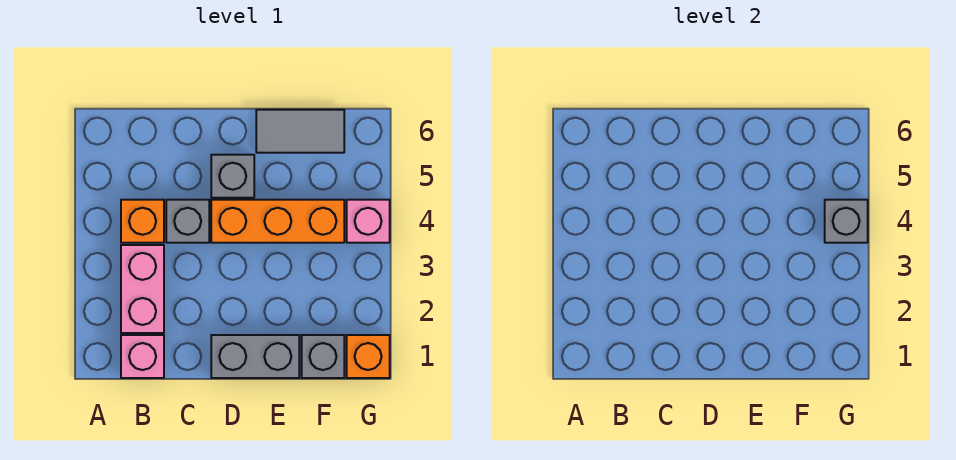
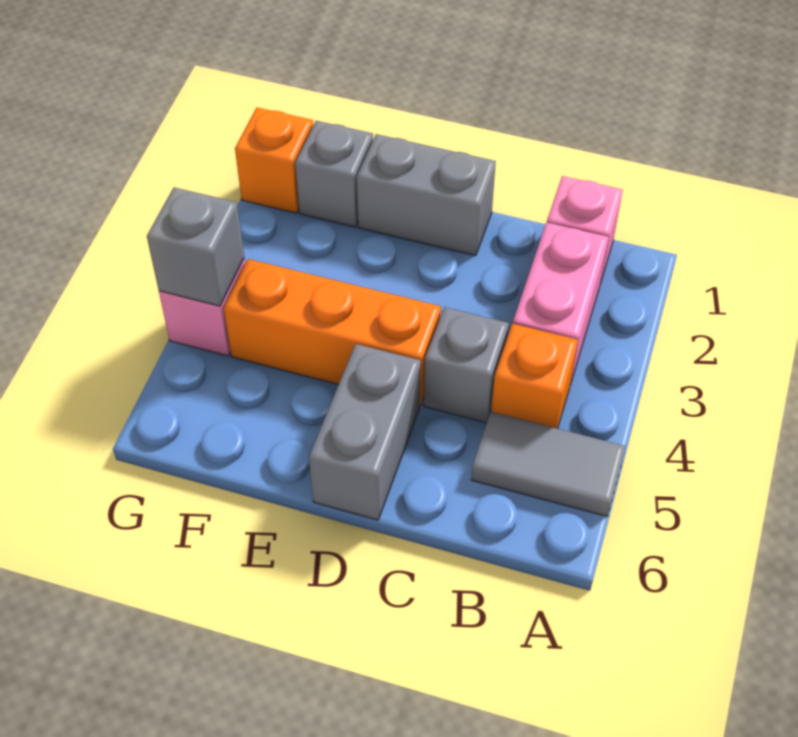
grey brick D5 level 1 -> grey brick D5:D6 level 1
grey tile E6:F6 level 1 -> grey tile A5:B5 level 1

